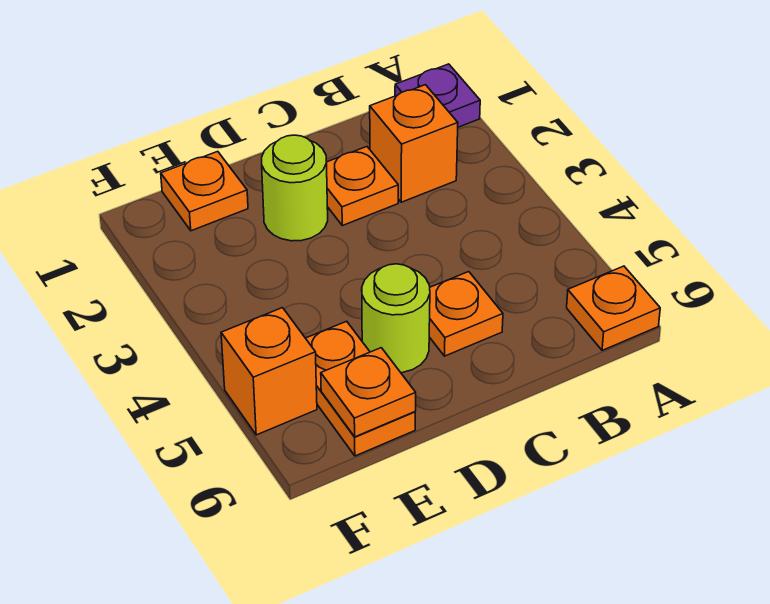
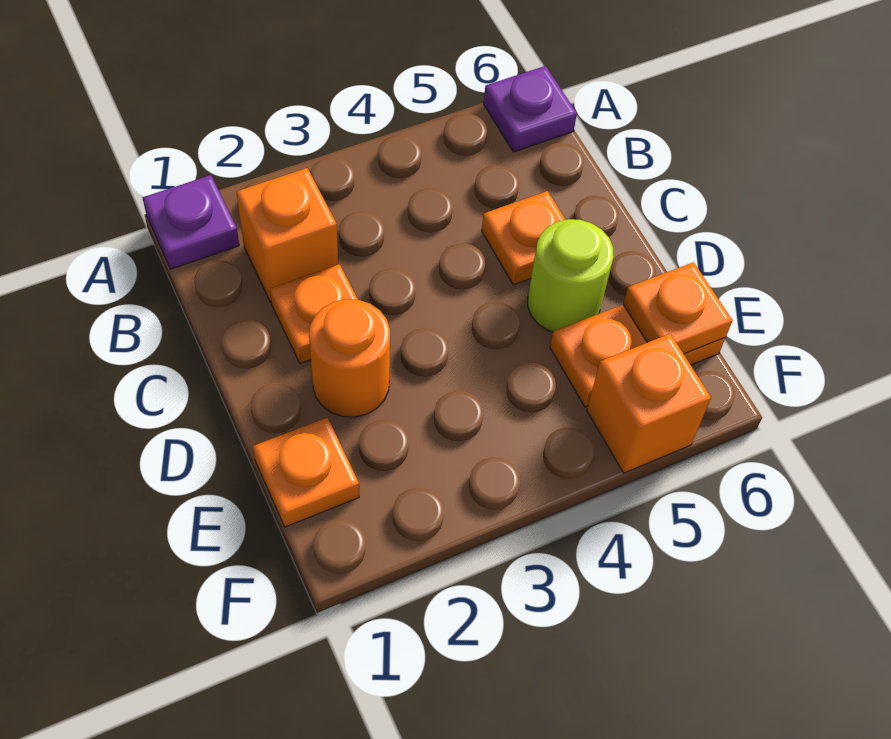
orange plate A6 level 1 -> purple plate A6 level 1
lime round brick D2 level 1 -> orange round brick D2 level 1

